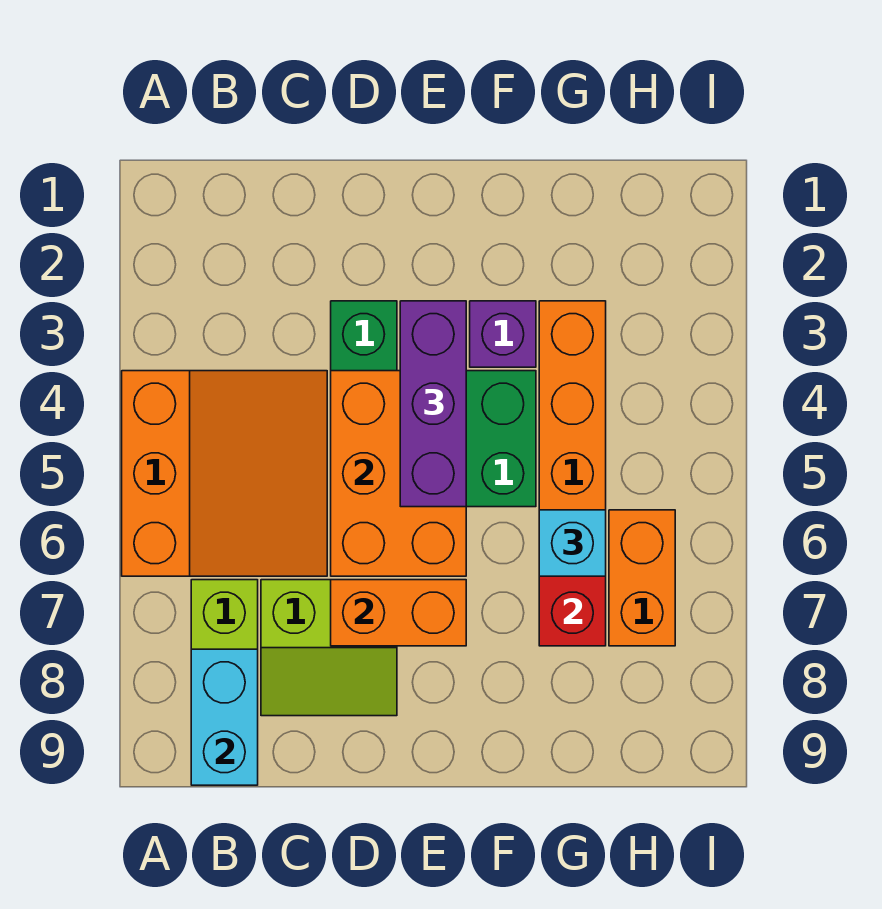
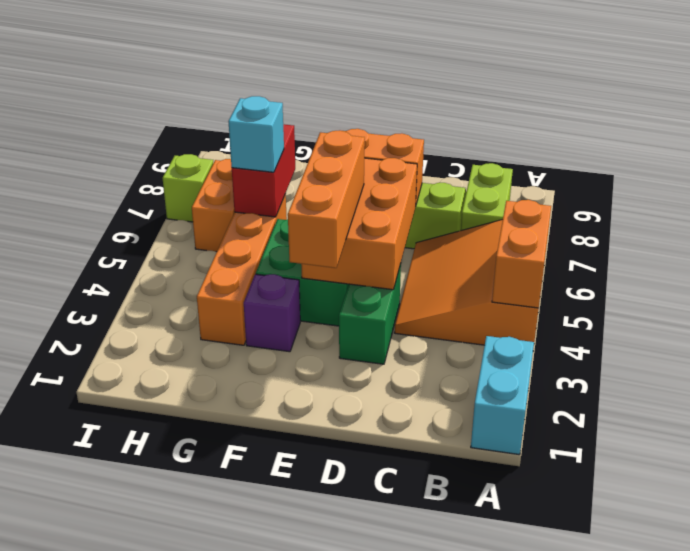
none -> orange brick A4:A5 level 2
cyan brick B8:B9 level 2 -> cyan brick A1:A2 level 1
purple brick E3:E5 level 3 -> orange brick E3:E5 level 3
none -> lime brick I7 level 1

